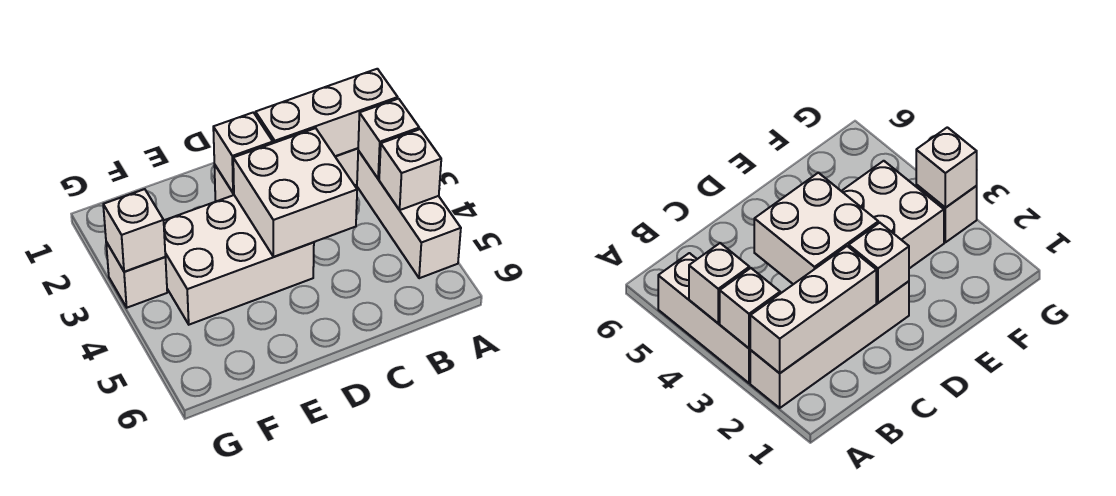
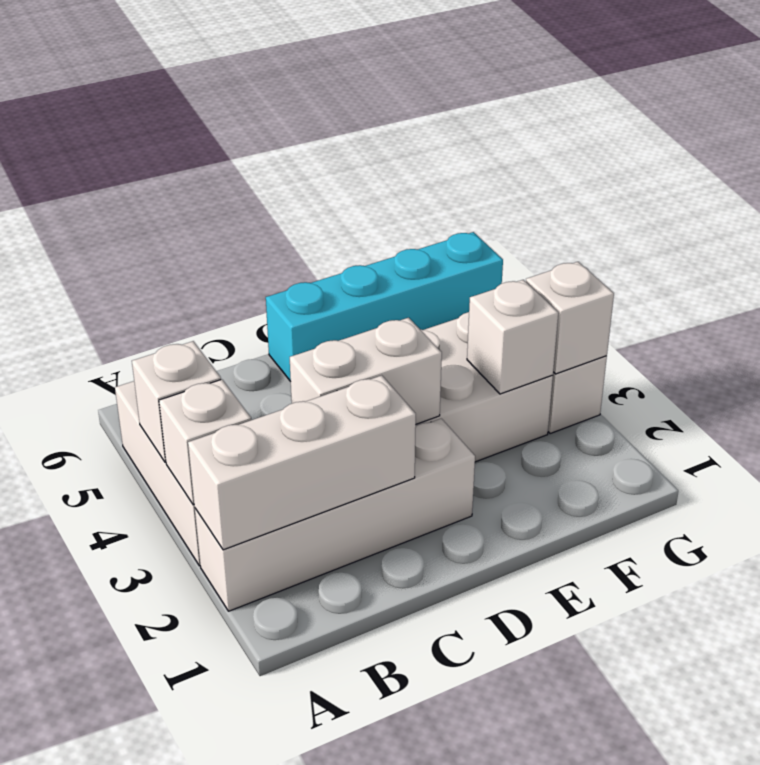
white brick C3:D4 level 2 -> white brick C3:D3 level 2
white brick D2 level 2 -> white brick F3 level 2
none -> cyan brick D6:G6 level 1

